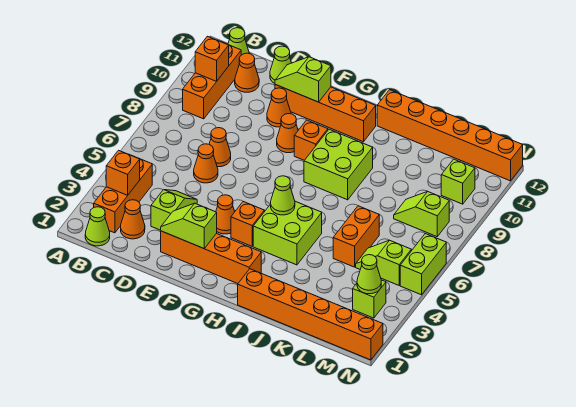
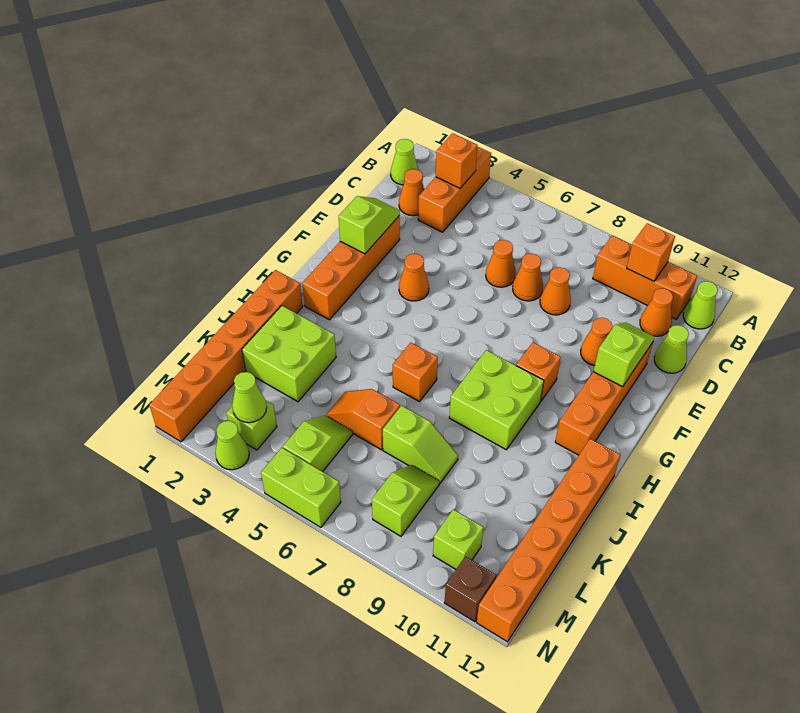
orange brick B2:B4 level 1 -> orange brick A3:C3 level 1
lime slope D3:D4 level 1 top 3 -> lime slope K7:K8 level 1 top 7
orange cone F9 level 1 -> orange cone D8 level 1
orange brick G4 level 1 -> orange brick I6 level 1
lime brick H4:I5 level 1 -> lime brick J2:K3 level 1
lime cone H5 level 2 -> lime cone N3 level 1
orange brick K5:K6 level 1 -> orange slope K5:K6 level 1 top 6
none -> brown brick N11 level 1

